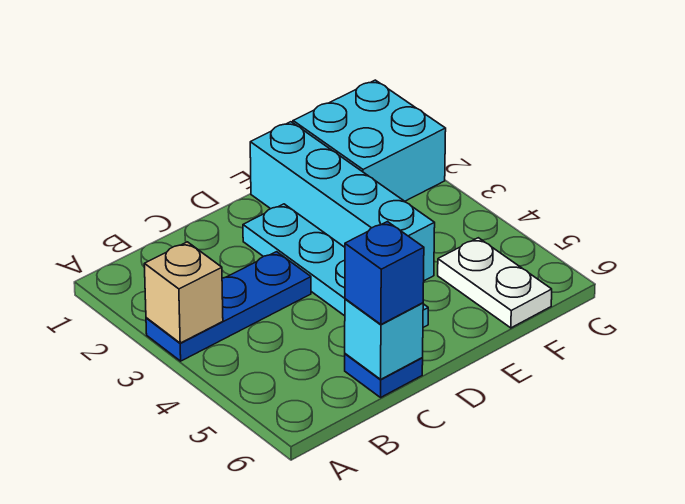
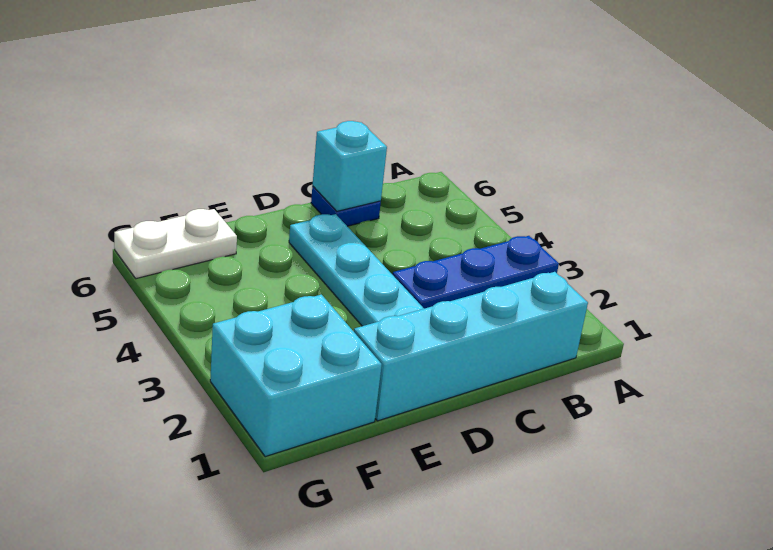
tan brick A3 level 2 -> none
blue brick C6 level 3 -> none
cyan brick E1:E4 level 1 -> cyan brick B1:E1 level 1
white plate F5:F6 level 1 -> white plate F6:G6 level 1

